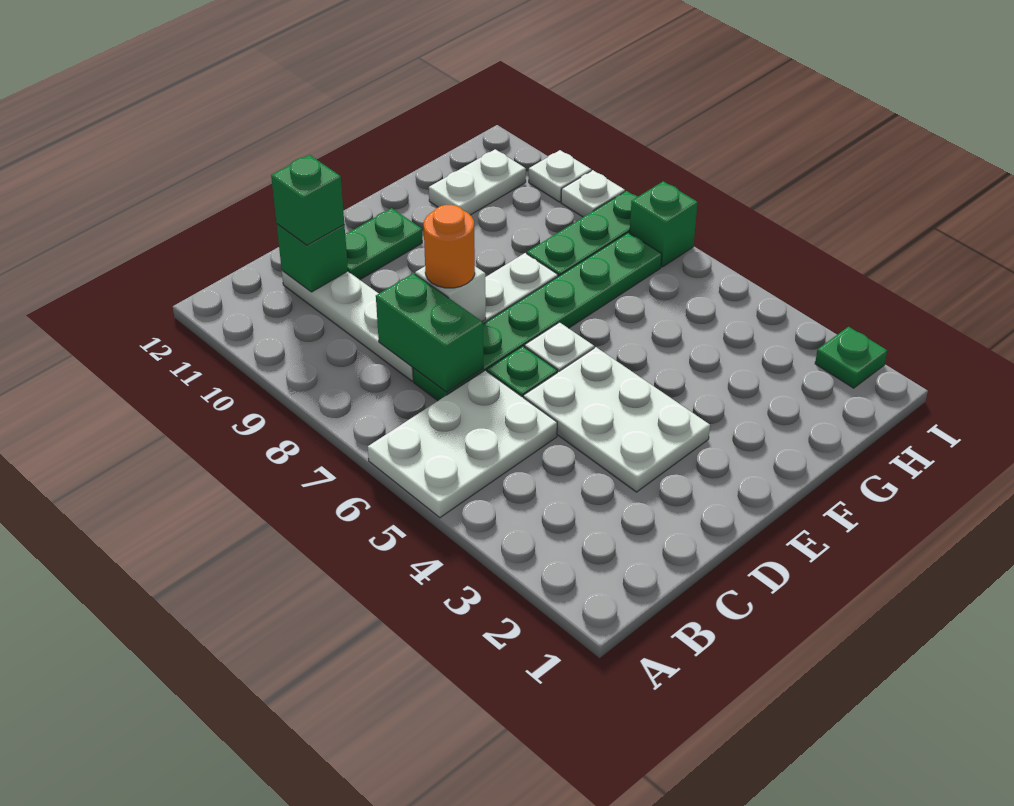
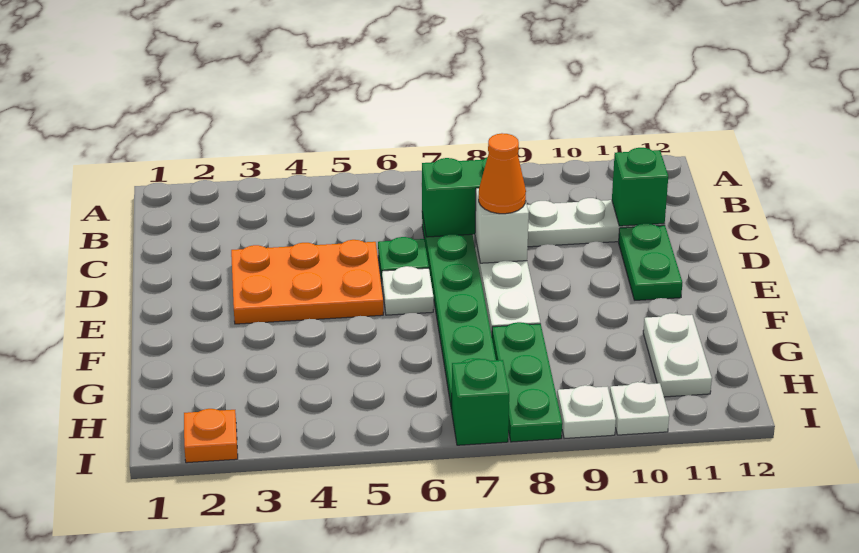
white plate A5:C6 level 1 -> none
green brick C11 level 3 -> none
white plate D3:E5 level 1 -> orange plate D3:E5 level 1
orange round brick D8 level 3 -> orange cone D8 level 3
green plate I2 level 1 -> orange plate I2 level 1

